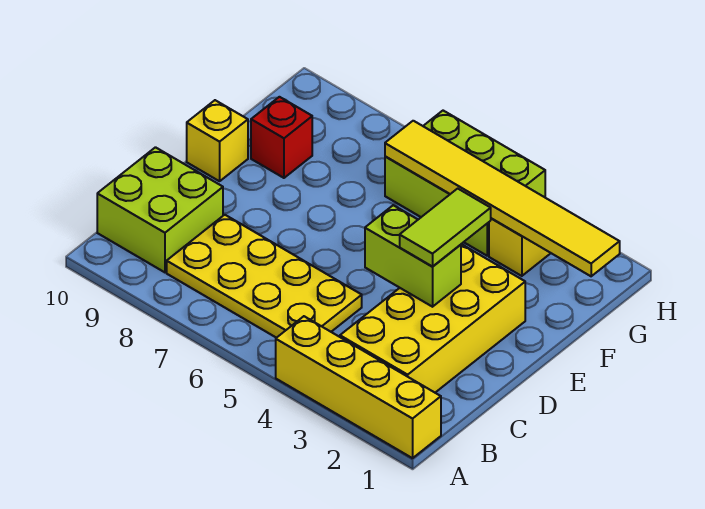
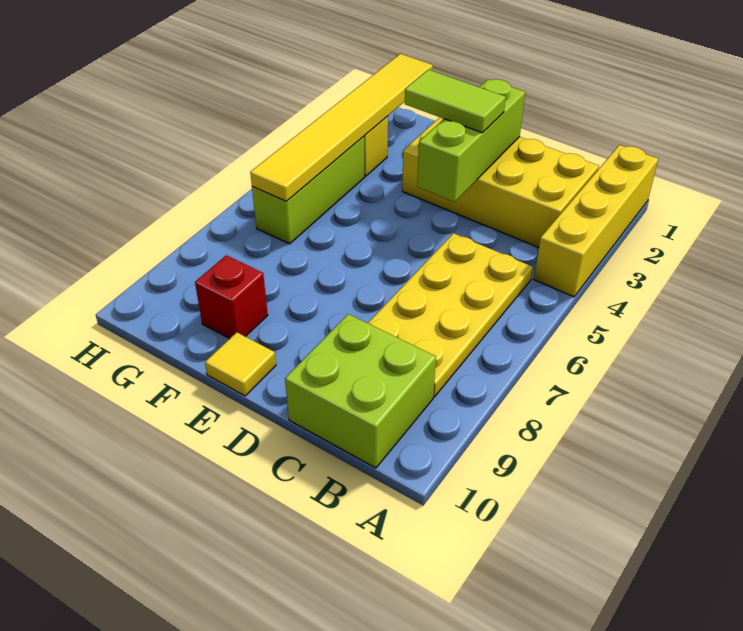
lime brick D3:D4 level 2 -> lime brick D2:D4 level 2
yellow brick E10 level 1 -> yellow tile E10 level 1
lime brick G4:H6 level 1 -> lime brick G4:G6 level 1

